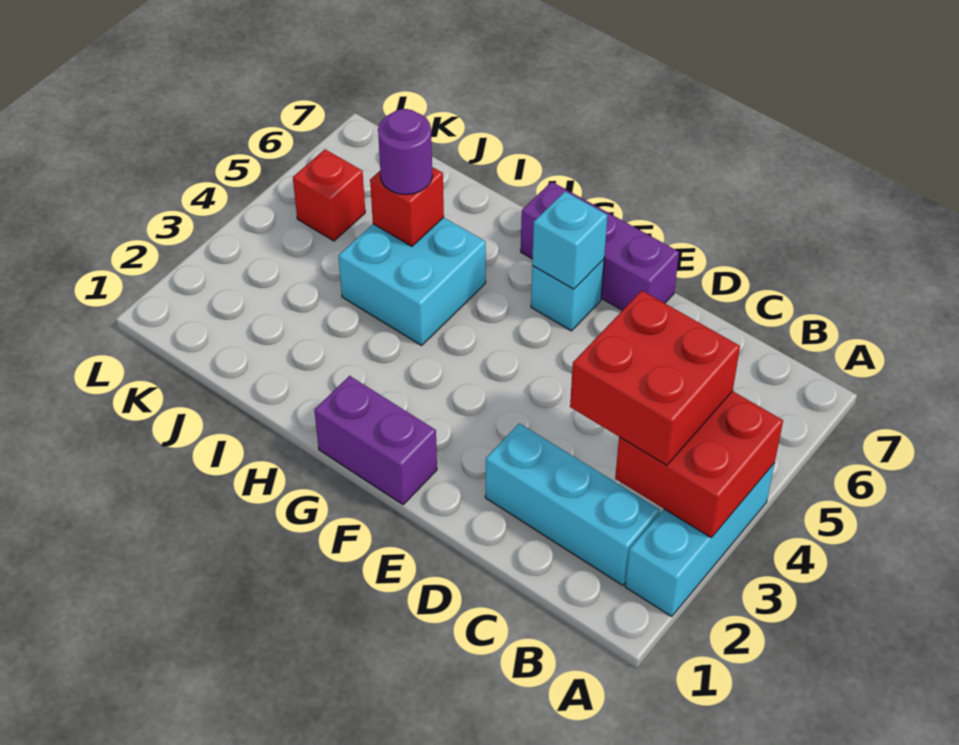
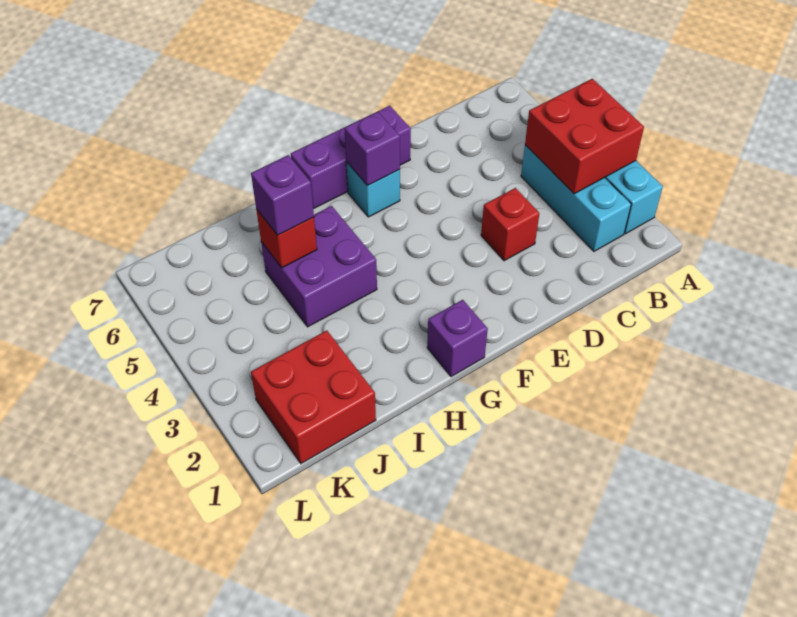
cyan brick B2:D2 level 1 -> cyan brick B2:B4 level 1
red brick B3:C4 level 3 -> red brick J1:K2 level 1
purple brick F1:G1 level 1 -> purple brick G1 level 1
cyan brick F6 level 2 -> purple brick F6 level 2
cyan brick H4:I5 level 1 -> purple brick H4:I5 level 1
purple round brick I5 level 3 -> purple brick I5 level 3
red brick K5 level 1 -> red brick D3 level 1

